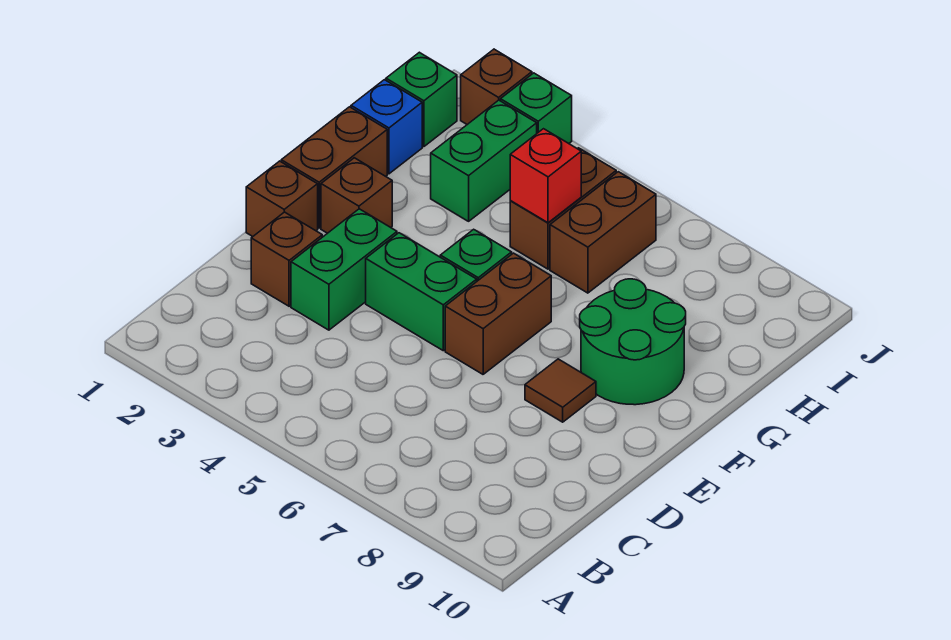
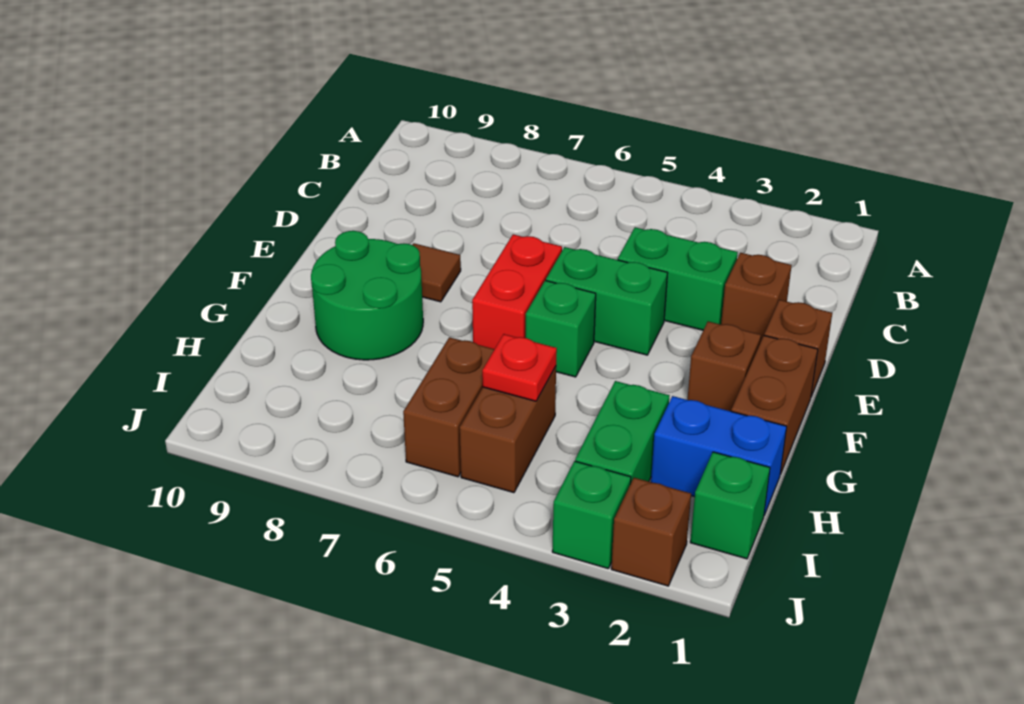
green brick D3:E3 level 1 -> green brick D3:D4 level 1
brown brick E6:F6 level 1 -> red brick E6:F6 level 1
blue brick H1 level 1 -> blue brick H1:H2 level 1
red brick H5 level 2 -> red plate H5 level 2

